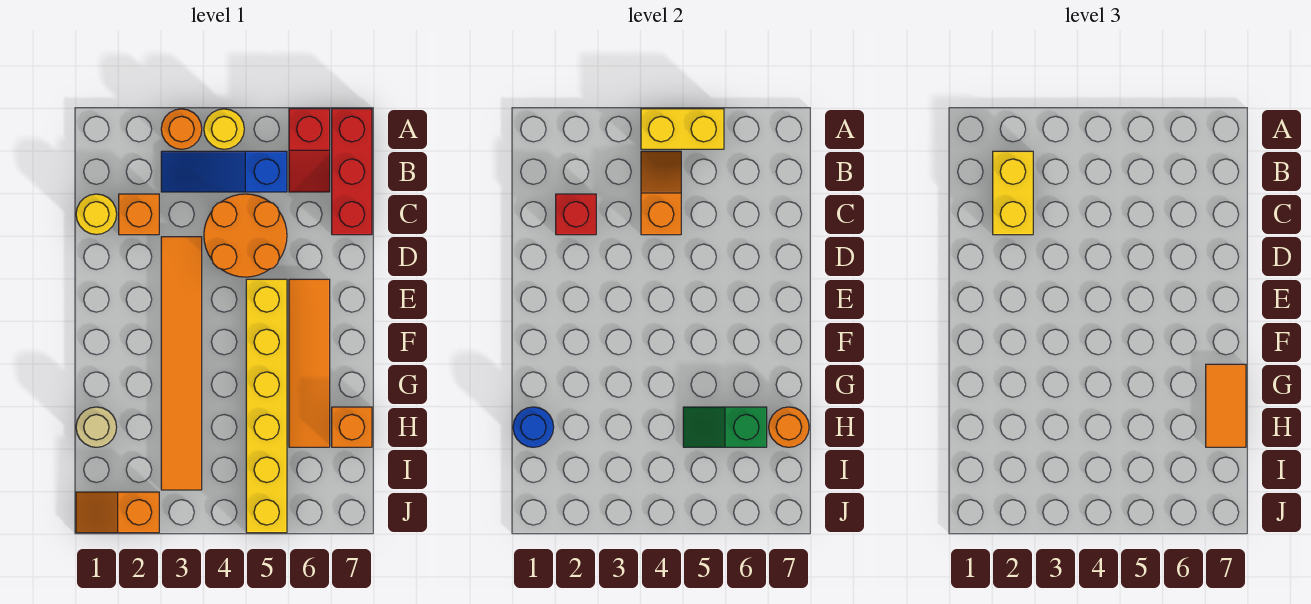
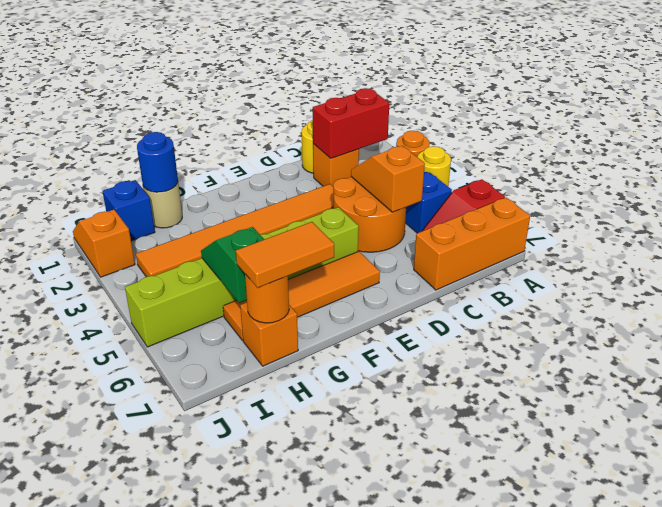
yellow brick A4:A5 level 2 -> none
red brick A7:C7 level 1 -> orange brick A7:C7 level 1
yellow brick B2:C2 level 3 -> none
orange slope B4:C4 level 2 top C -> orange slope C4:C5 level 2 top 5
red brick C2 level 2 -> red brick B2:C2 level 2
yellow brick E5:J5 level 1 -> lime brick E5:J5 level 1
none -> blue brick I1 level 1

